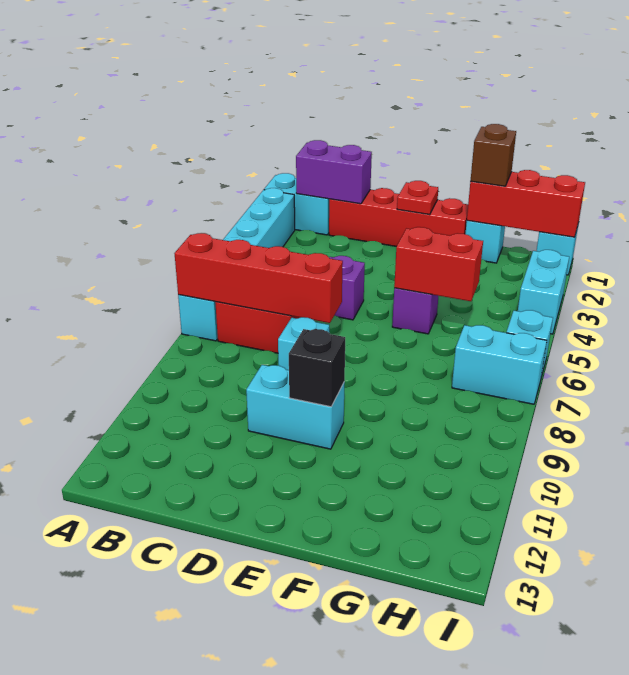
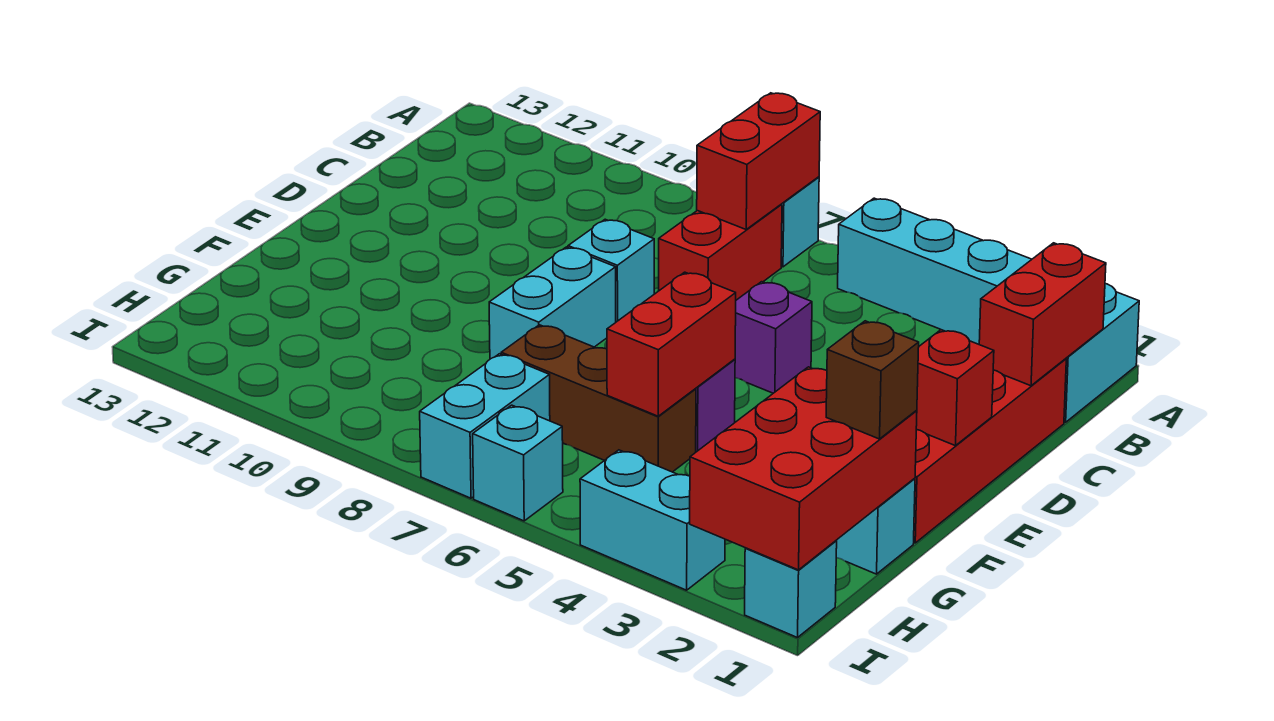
red brick A7:D7 level 2 -> red brick A7:B7 level 2
purple brick B1:C1 level 2 -> red brick B1:C1 level 2
cyan brick D10:E10 level 1 -> cyan brick E8:F8 level 1
red plate E1 level 2 -> red brick E1 level 2
black brick E10 level 2 -> none
red brick G1:I1 level 2 -> red brick G1:I2 level 2
none -> brown brick G5:G7 level 1

